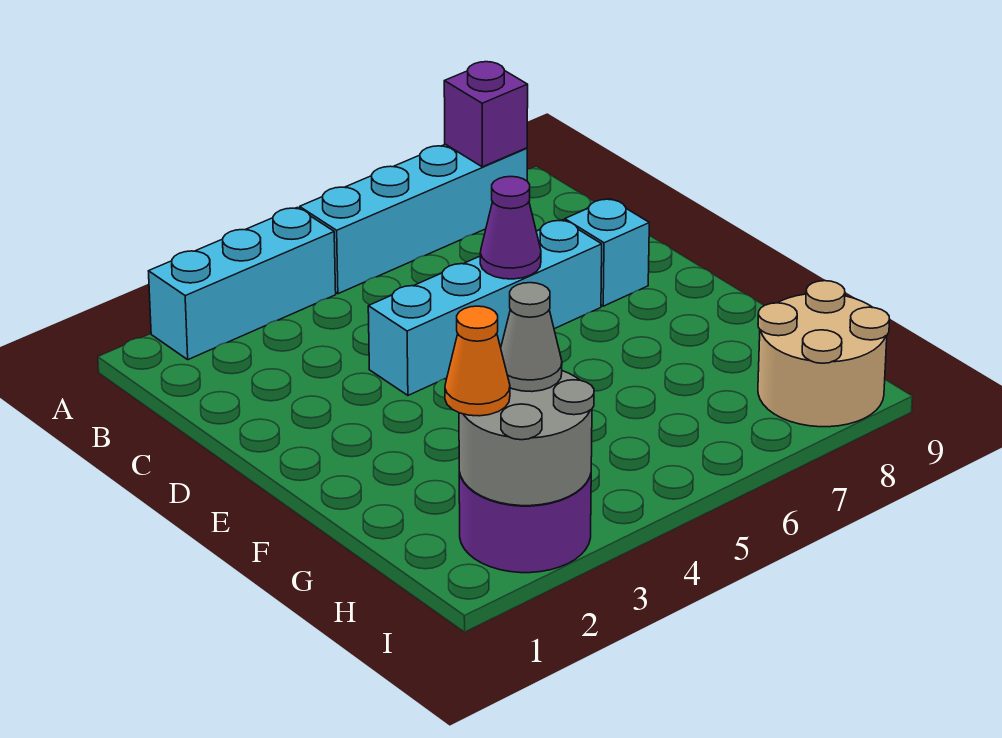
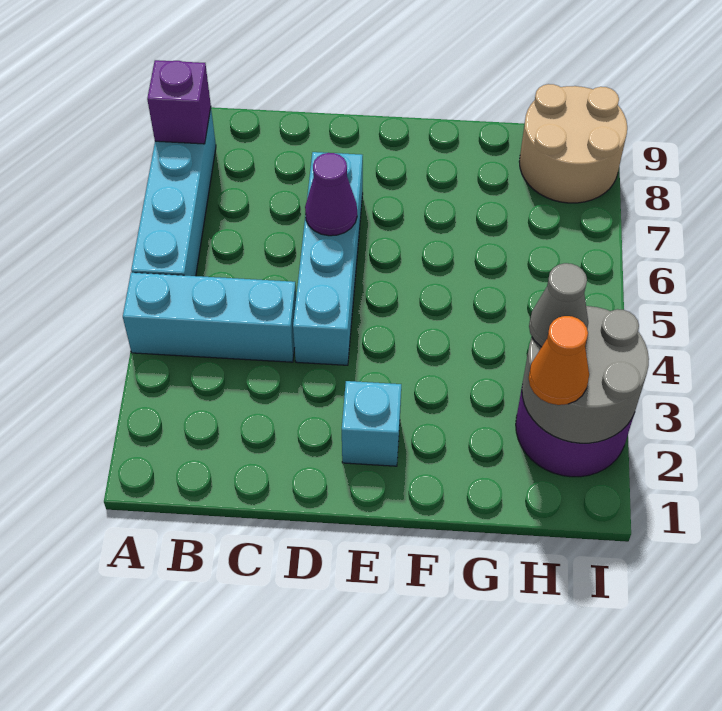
cyan brick A2:A4 level 1 -> cyan brick A4:C4 level 1
cyan brick D8 level 1 -> cyan brick E2 level 1

